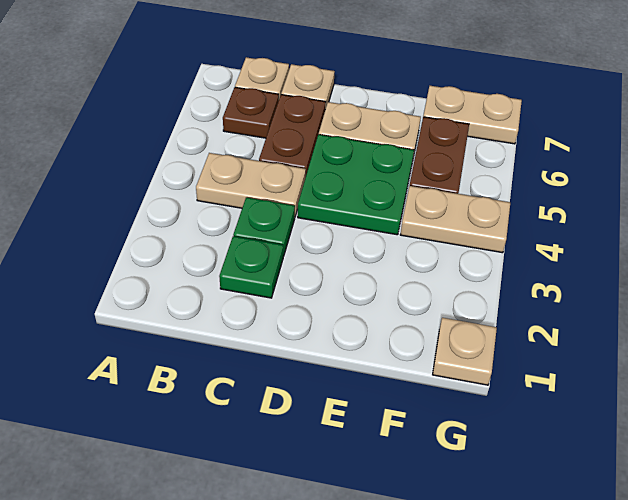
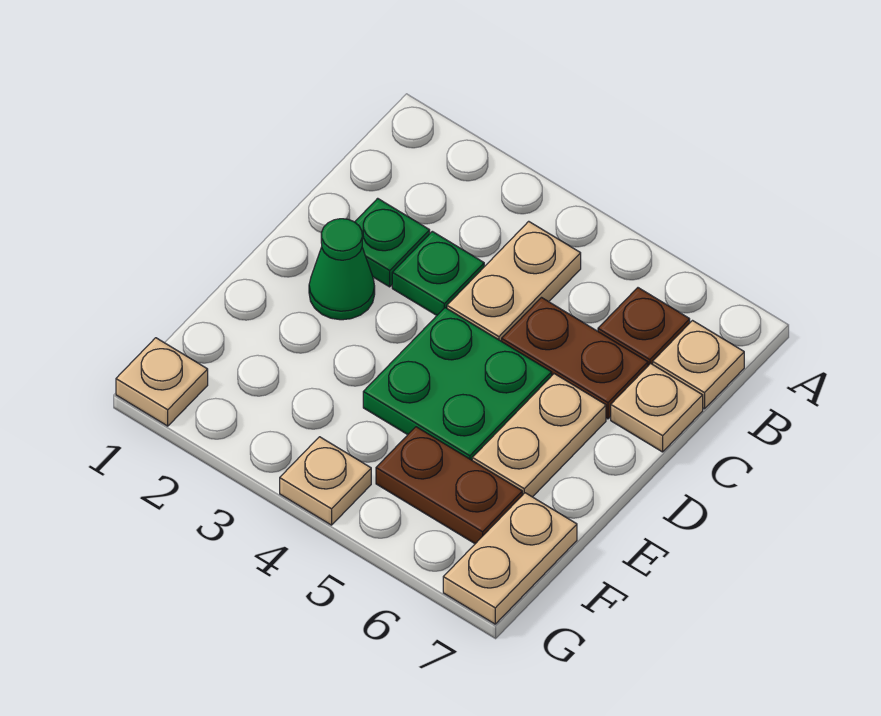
none -> green cone D2 level 1
tan plate F4:G4 level 1 -> tan plate G4 level 1

